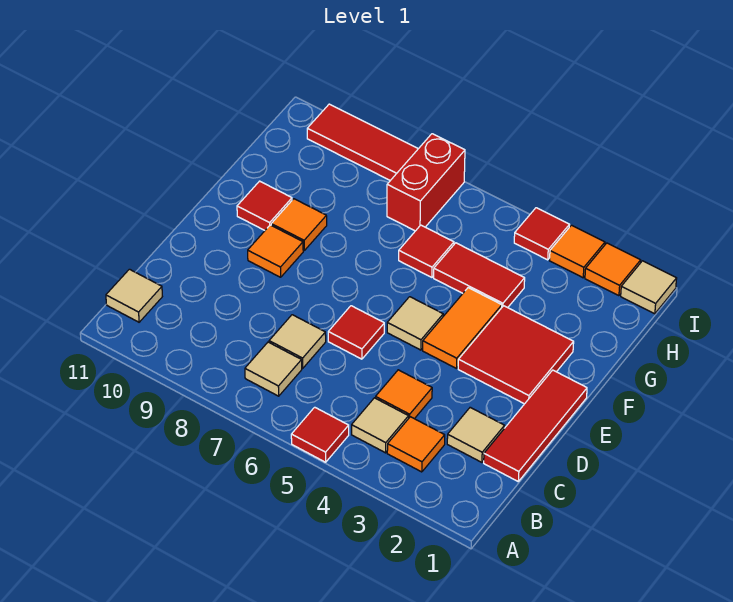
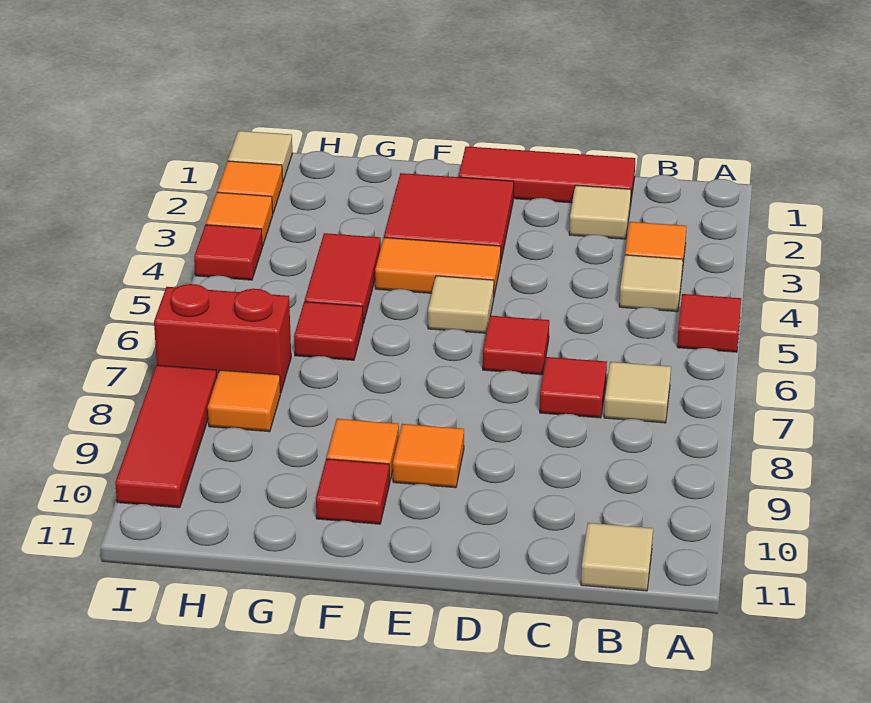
orange tile C4 level 1 -> orange tile H8 level 1
tan tile C7 level 1 -> red tile C7 level 1

